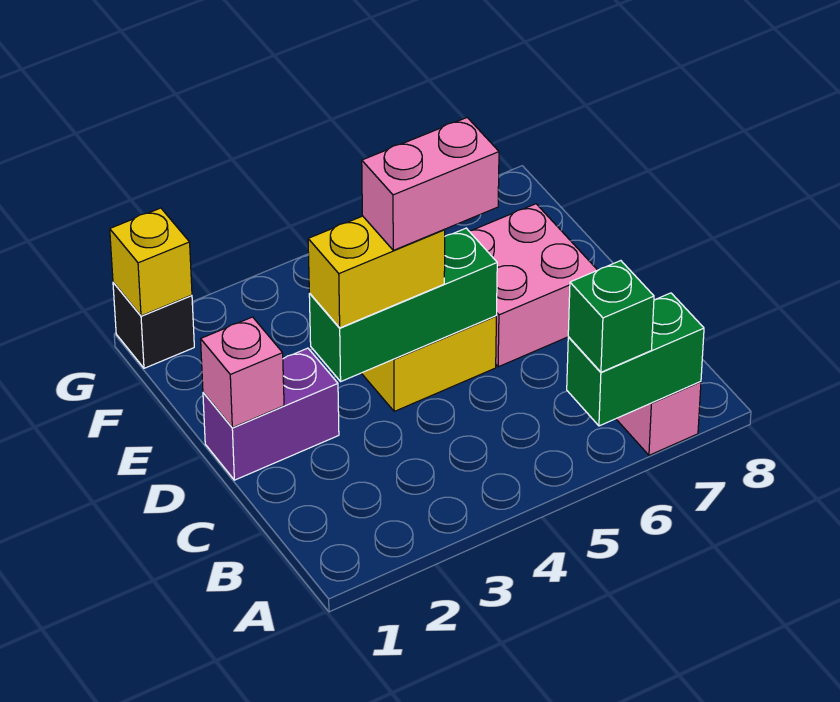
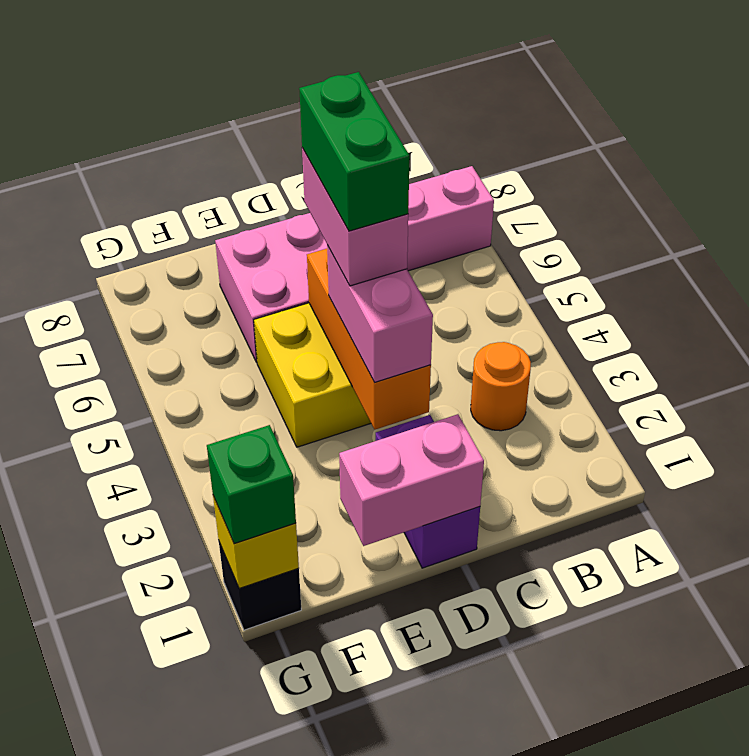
green brick A6:A7 level 2 -> green brick D4:D5 level 5
green brick A6 level 3 -> green brick G1 level 3
none -> orange round brick B3 level 1
pink brick D1 level 2 -> pink brick D1:E1 level 2
green brick D3:D5 level 2 -> orange brick D3:D5 level 2
yellow brick D3:D4 level 3 -> pink brick D3:D4 level 3

